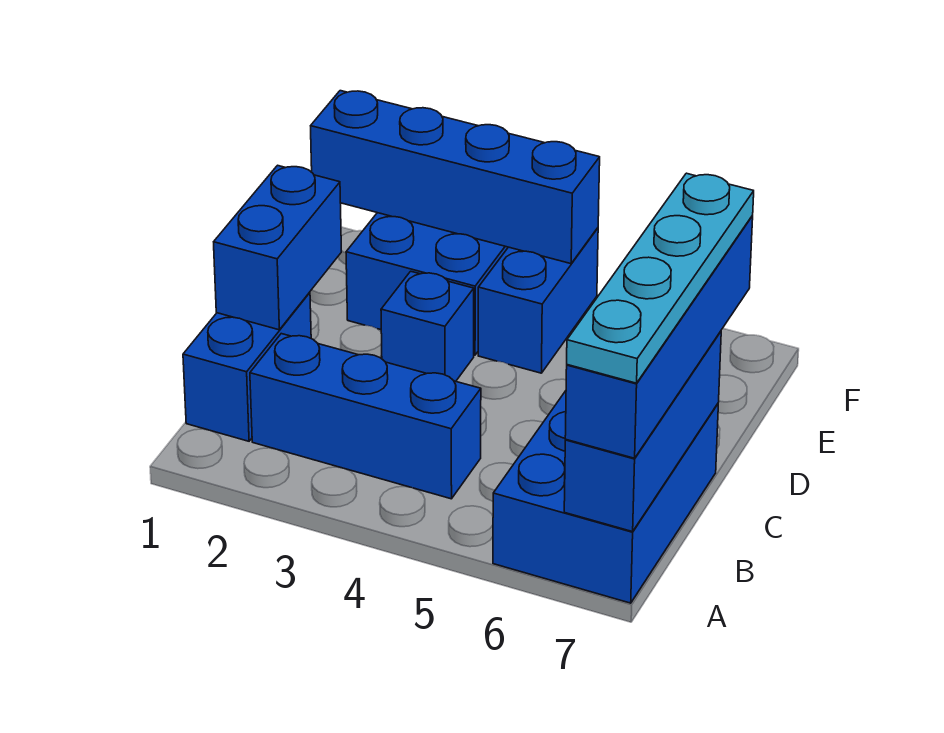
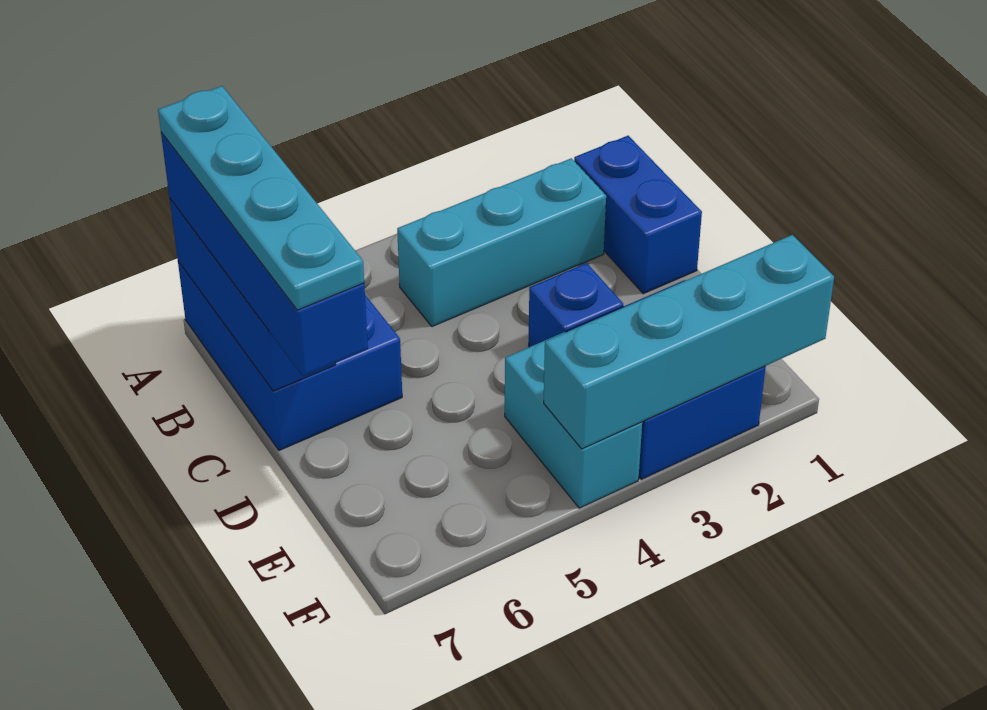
blue brick B2:B4 level 1 -> cyan brick B2:B4 level 1
blue brick C1:D1 level 2 -> none
blue brick E4:F4 level 1 -> cyan brick E4:F4 level 1
blue brick F1:F4 level 2 -> cyan brick F1:F4 level 2

